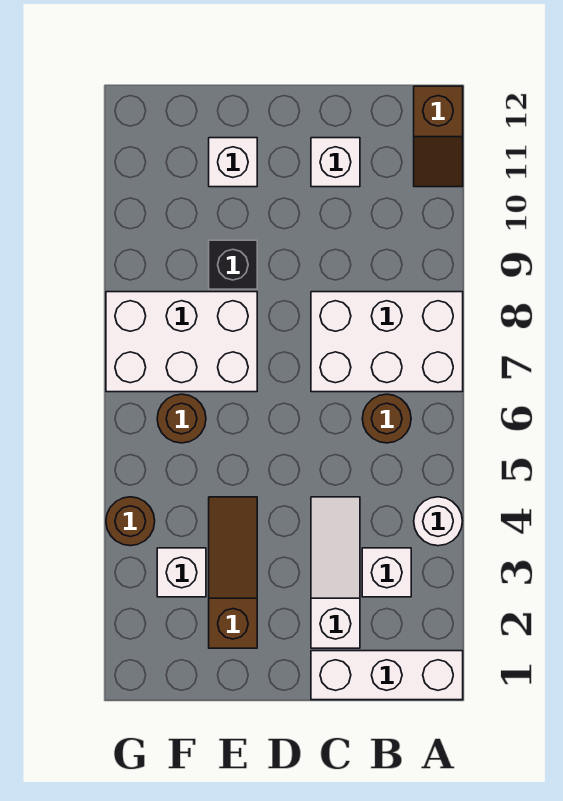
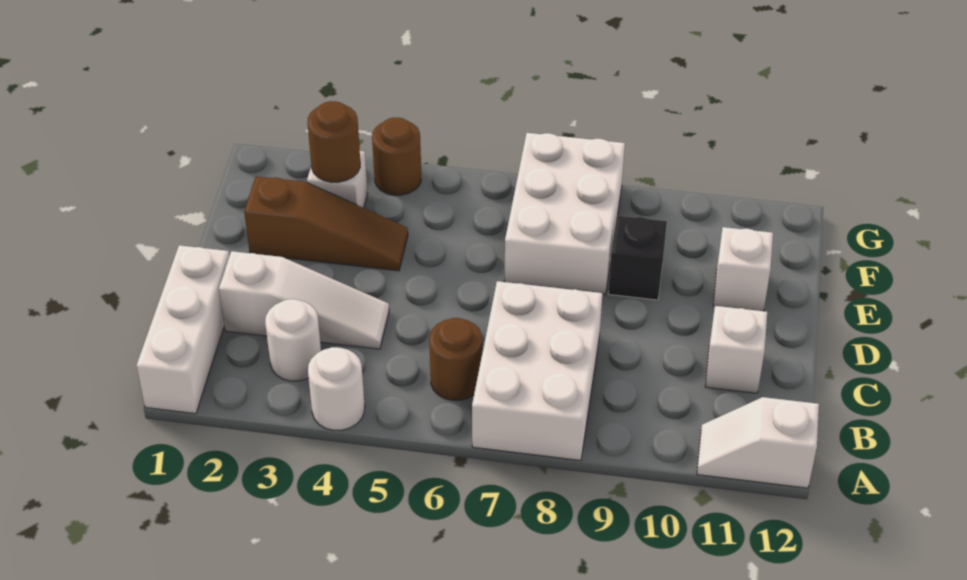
brown slope A11:A12 level 1 top 12 -> white slope A11:A12 level 1 top 12
white brick B3 level 1 -> white round brick B3 level 1
brown round brick F6 level 1 -> brown round brick F3 level 2

